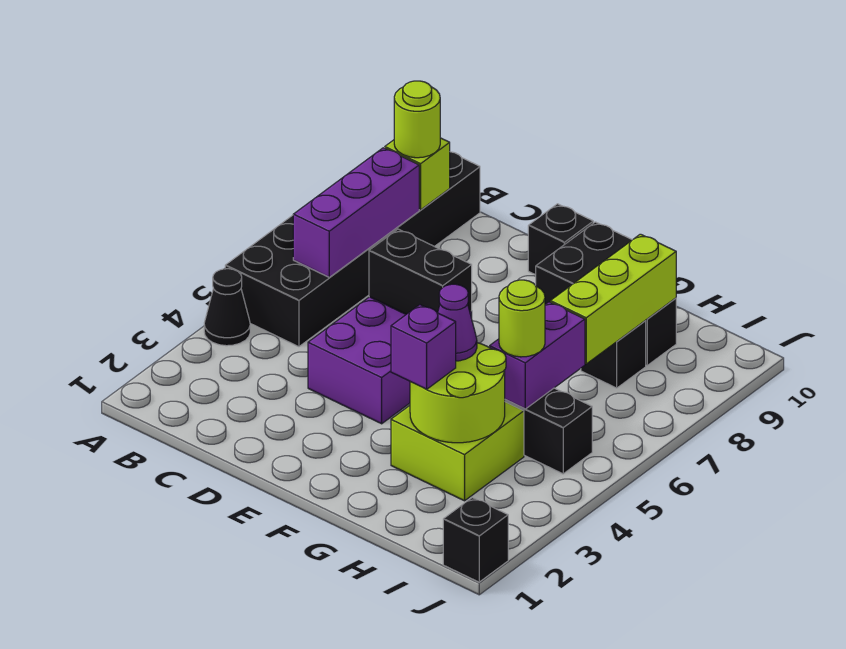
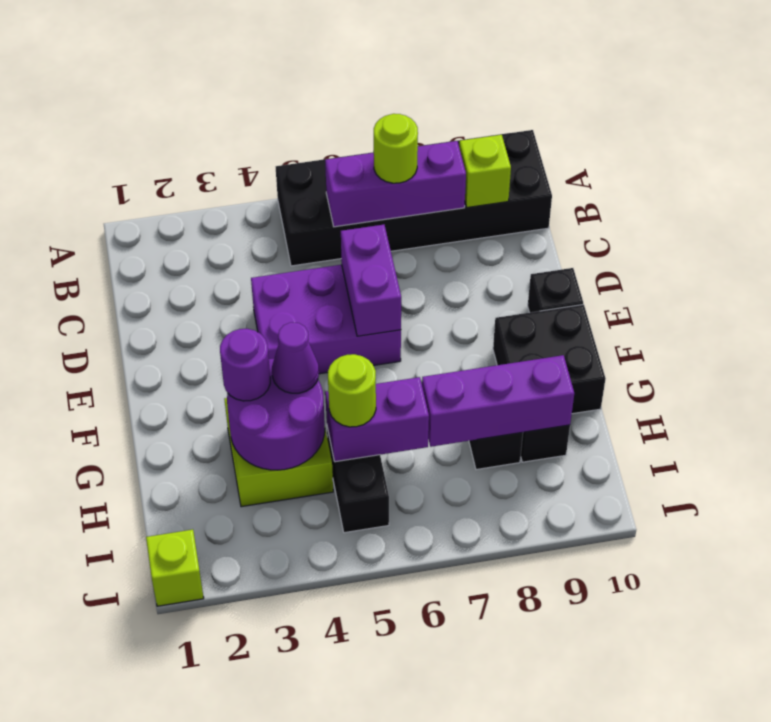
black cone A4 level 1 -> none
lime round brick B9 level 3 -> lime round brick B7 level 3
black brick D6:E6 level 2 -> purple brick D6:E6 level 2
lime round brick G3:H4 level 2 -> purple round brick G3:H4 level 2
purple brick G3 level 3 -> purple round brick G3 level 3
lime brick H7:H9 level 2 -> purple brick H7:H9 level 2
black brick J1 level 1 -> lime brick J1 level 1

